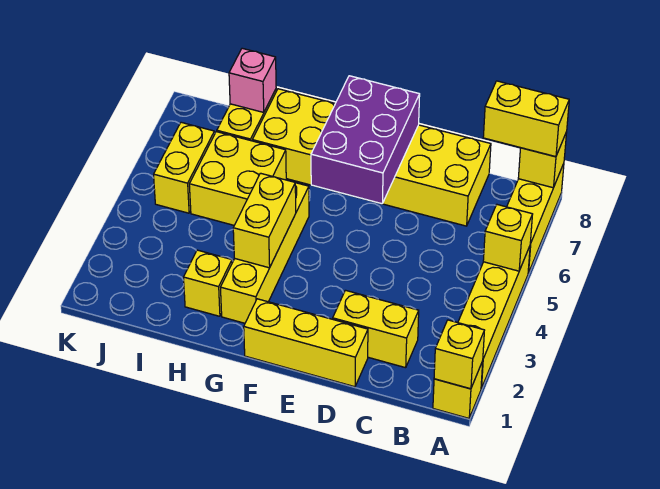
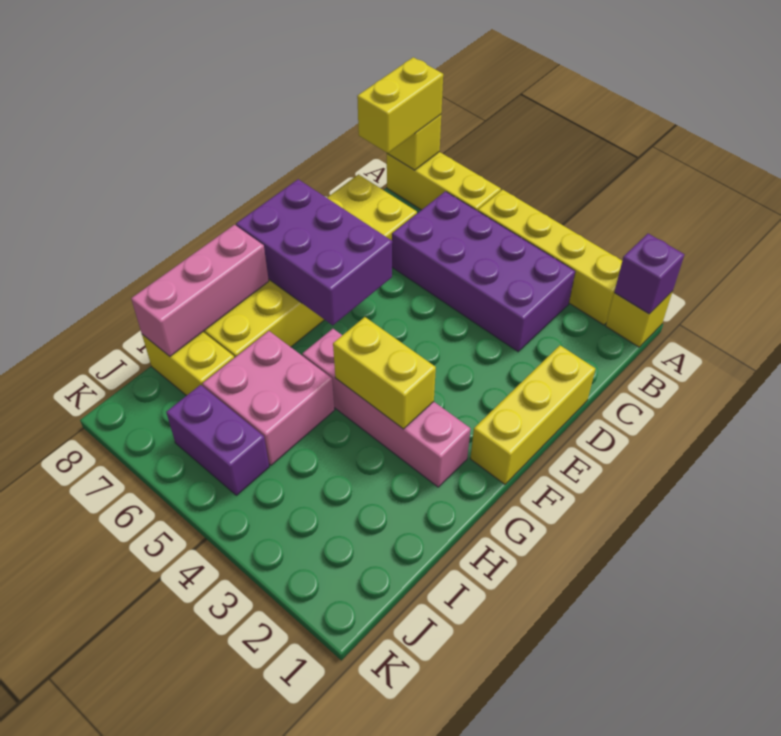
yellow brick A1 level 2 -> purple brick A1 level 2
yellow brick A5 level 2 -> none
none -> purple brick B3:C6 level 1
yellow brick C2:D2 level 1 -> none
yellow brick G2:G5 level 1 -> pink brick G2:G5 level 1
yellow brick H2 level 1 -> none
yellow brick H5:I6 level 1 -> pink brick H5:I6 level 1
pink brick I8 level 2 -> pink brick G8:I8 level 2
yellow brick J5:J6 level 1 -> purple brick J5:J6 level 1

